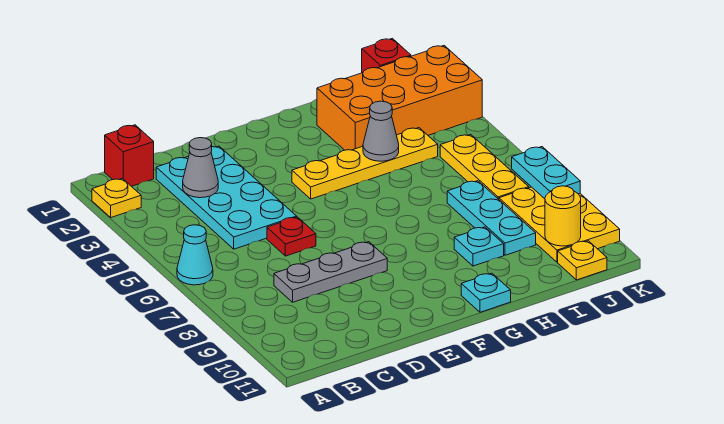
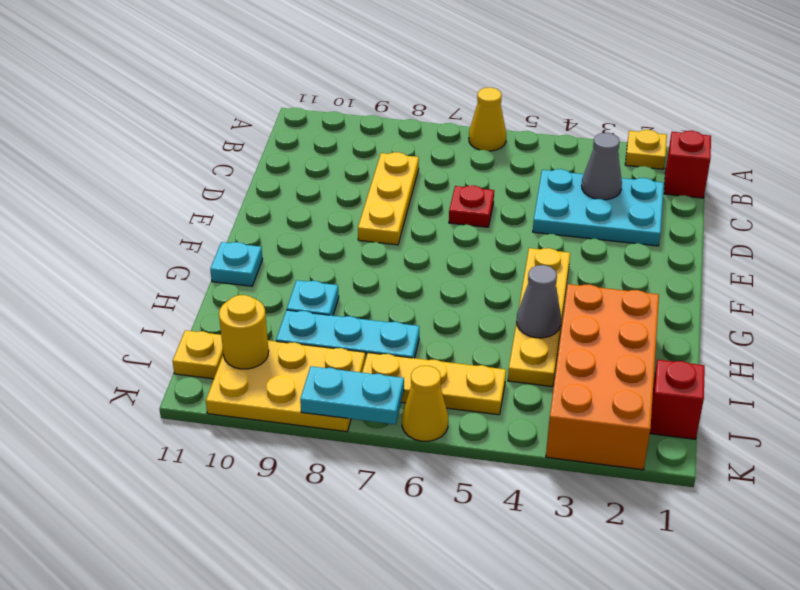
cyan cone A6 level 1 -> yellow cone A6 level 1
cyan plate C2:D5 level 1 -> cyan plate C2:D4 level 1
grey plate C8:E8 level 1 -> yellow plate C8:E8 level 1
none -> yellow cone K6 level 1

